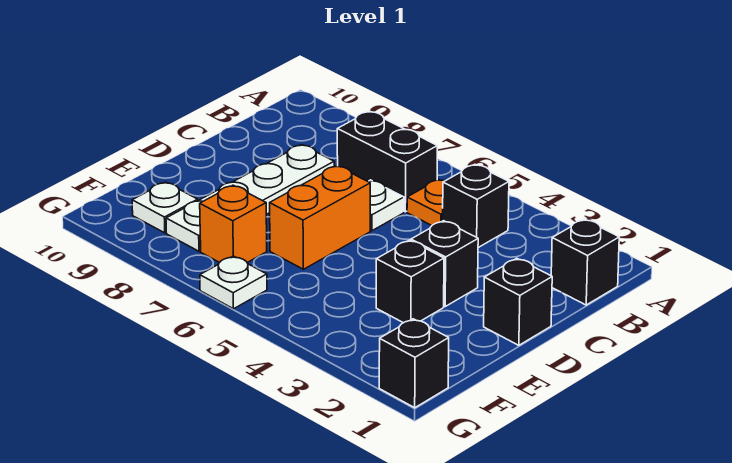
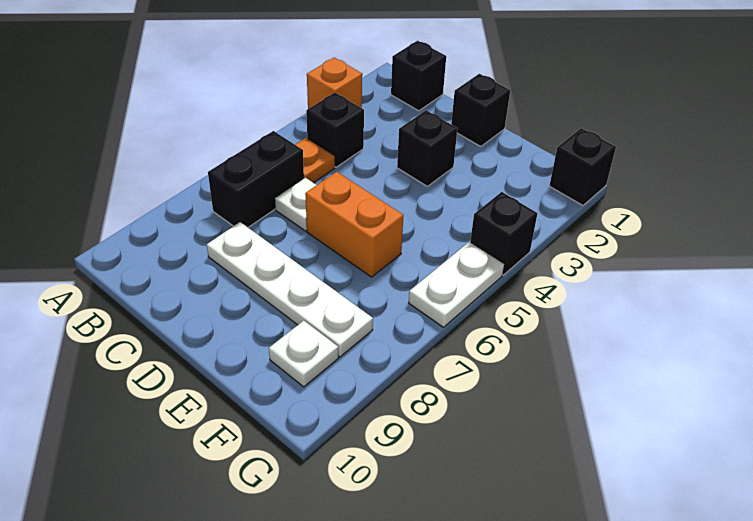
black brick E3 level 1 -> black brick G4 level 1
orange brick F7 level 1 -> orange brick A3 level 1
white plate G6 level 1 -> white plate G5:G6 level 1

